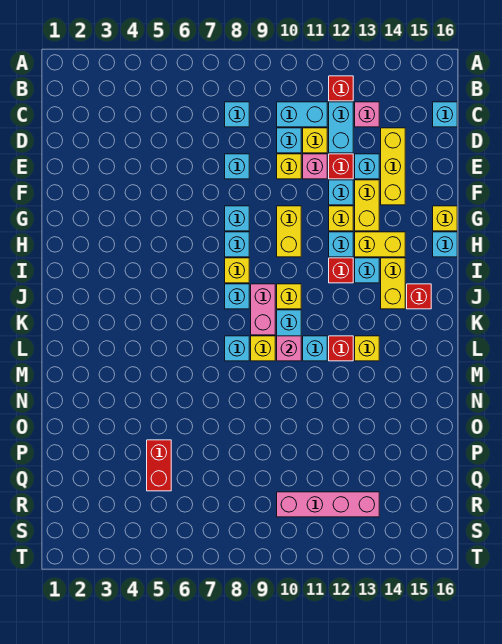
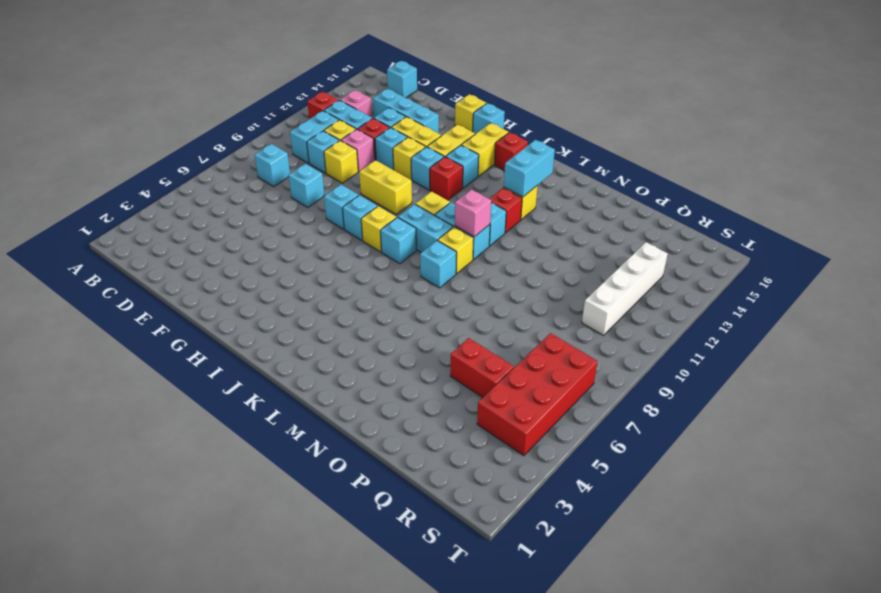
yellow brick D14:F14 level 1 -> cyan brick D14:F14 level 1
yellow brick I14:J14 level 1 -> yellow brick I14:I15 level 1
pink brick J9:K9 level 1 -> cyan brick J9:K9 level 1
none -> cyan brick L13:L14 level 2
none -> red brick R4:S7 level 1
pink brick R10:R13 level 1 -> white brick R10:R13 level 1

